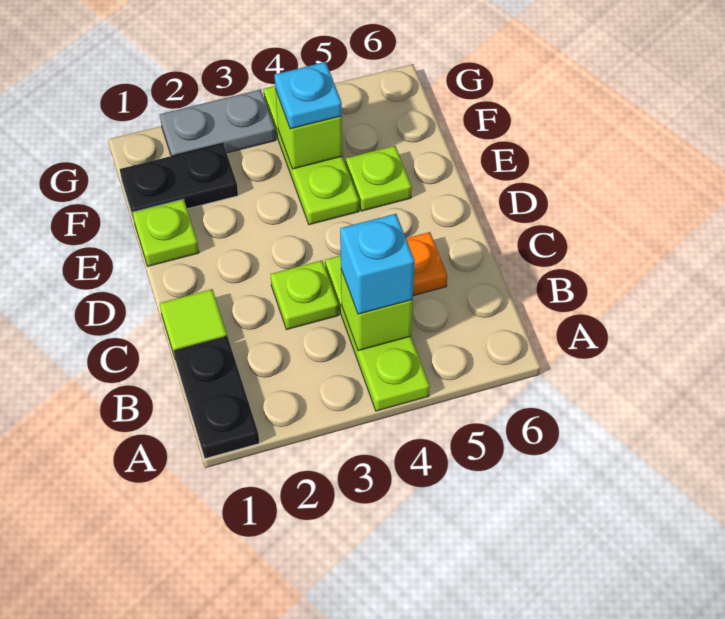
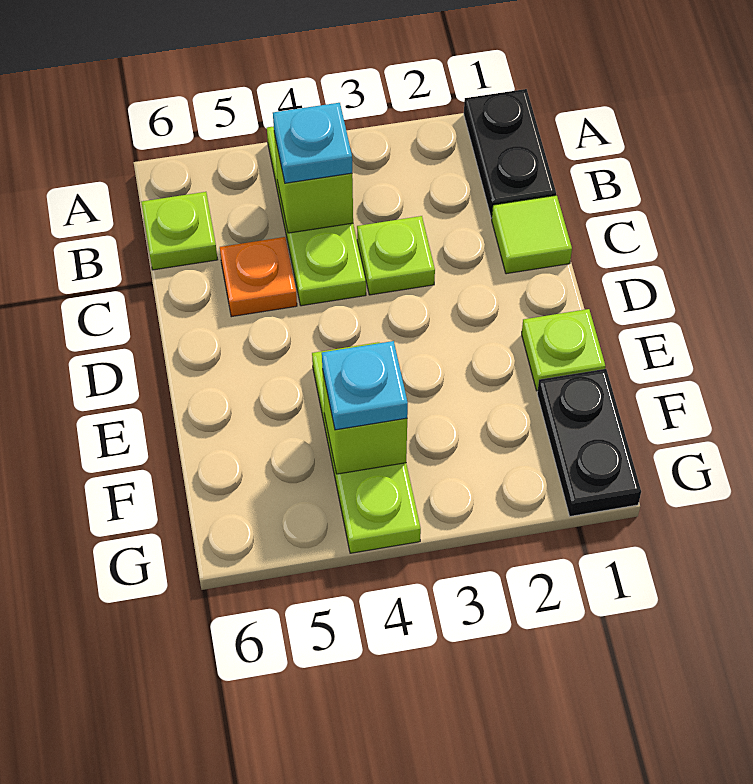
cyan brick B4 level 3 -> cyan plate B4 level 3
lime plate E5 level 1 -> lime plate B6 level 1
black plate F1:F2 level 1 -> black plate F1:G1 level 1
grey plate G2:G3 level 1 -> none

